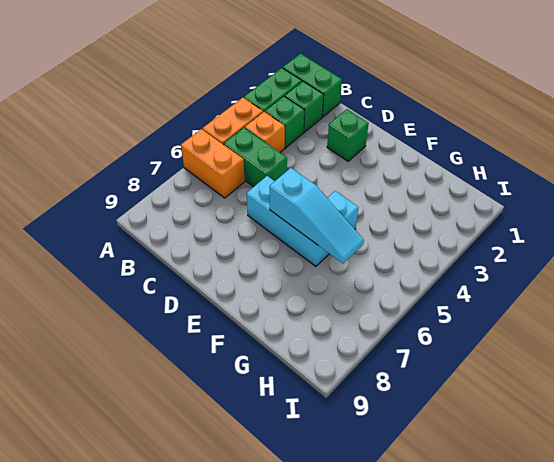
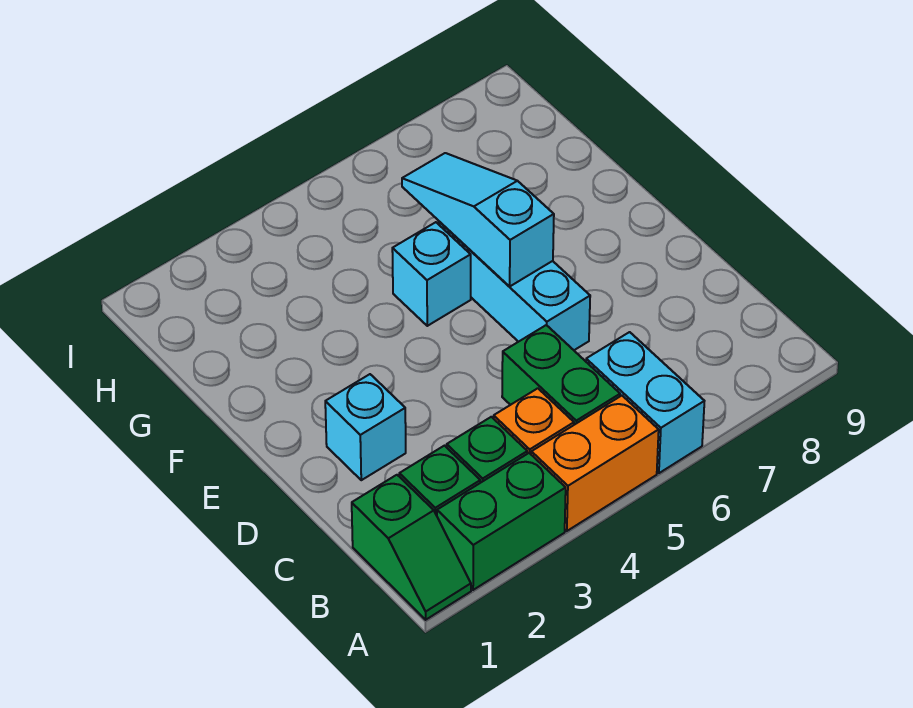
green brick A1:B1 level 1 -> green slope A1:B1 level 1 top B
orange brick A6:B6 level 1 -> cyan brick A6:B6 level 1
green brick D2 level 1 -> cyan brick D2 level 1

